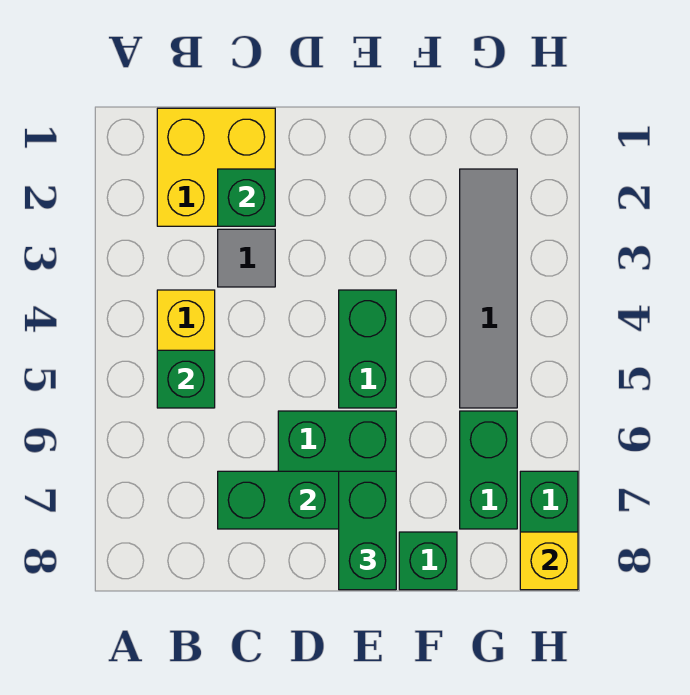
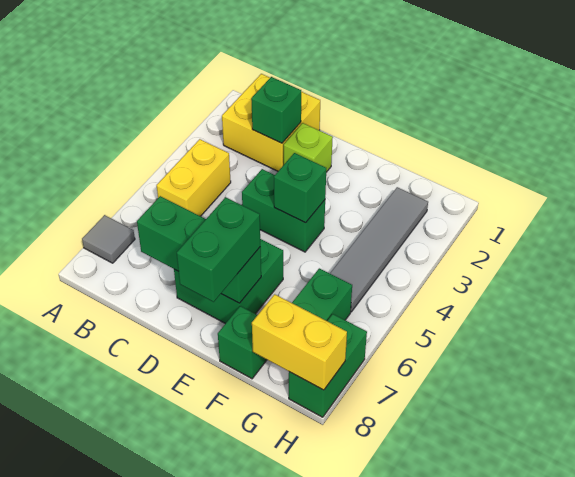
green brick B5 level 2 -> green brick E4 level 2
grey tile C3 level 1 -> grey tile A7 level 1
none -> lime brick D2 level 1
green brick E4:E5 level 1 -> green brick D4:E4 level 1
yellow brick H8 level 2 -> yellow brick G8:H8 level 2

